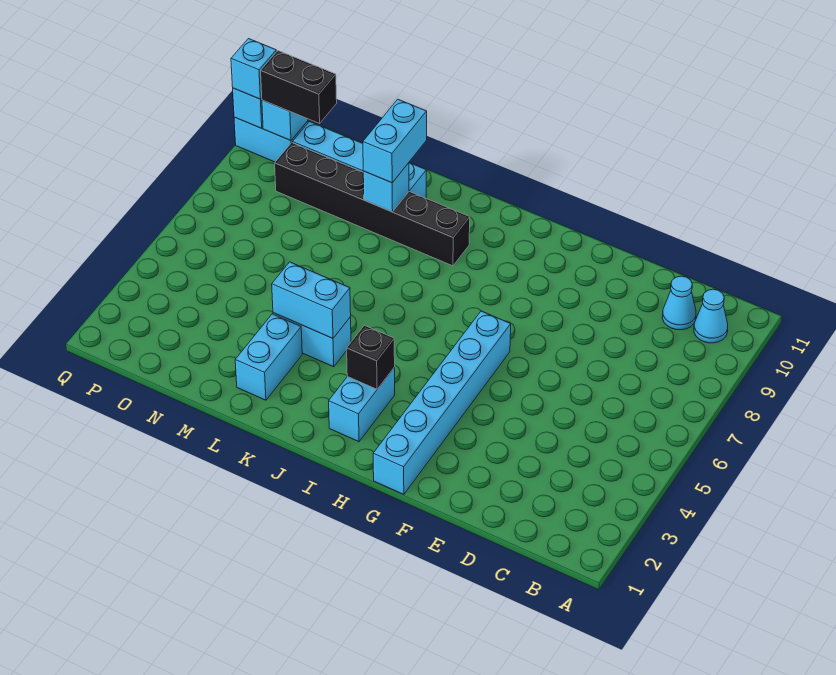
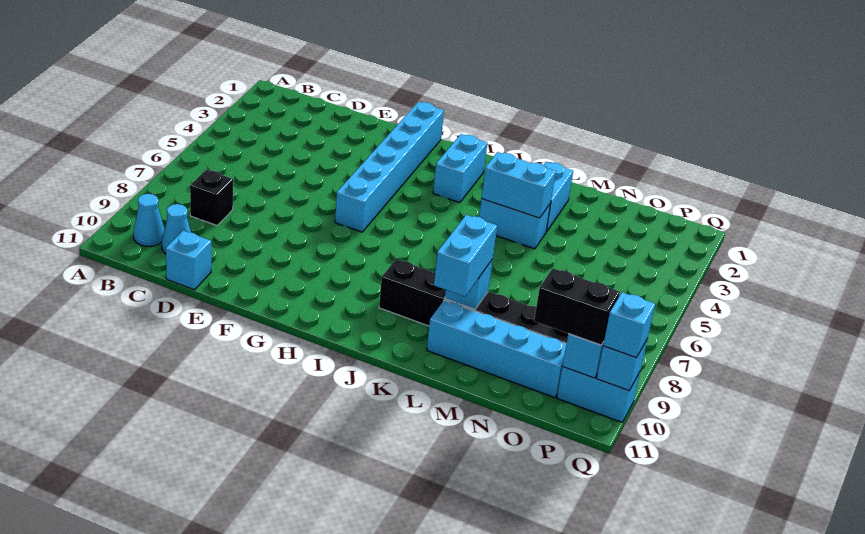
none -> cyan brick D11 level 1
black brick I3 level 2 -> black brick C8 level 1

